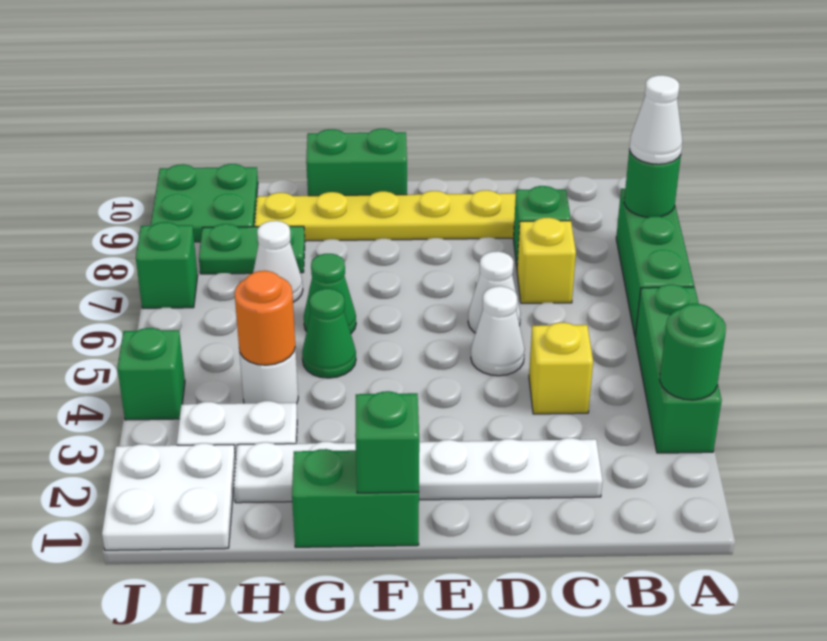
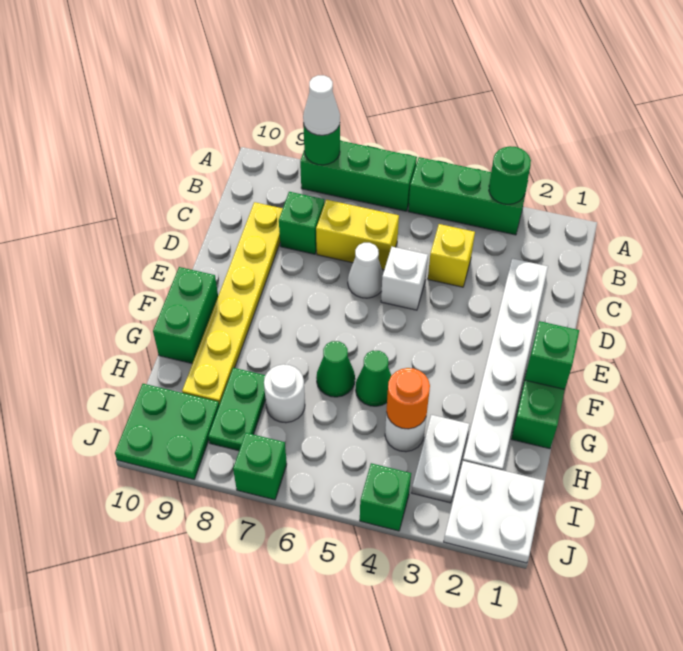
yellow brick C7 level 1 -> yellow brick C6:C7 level 1
white cone D5 level 1 -> white brick D5 level 1
white cone H7 level 1 -> white round brick H7 level 1

